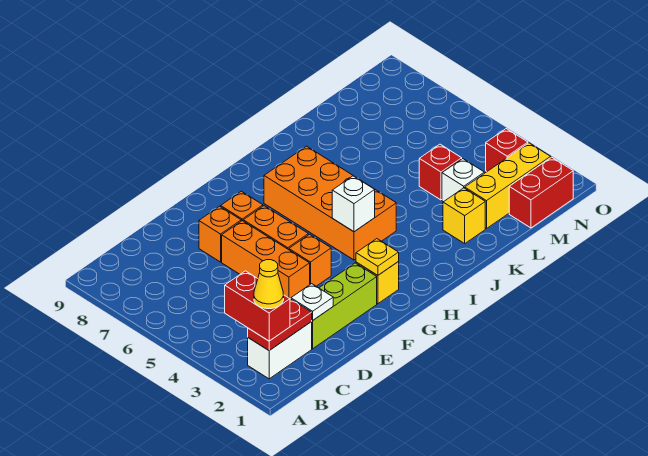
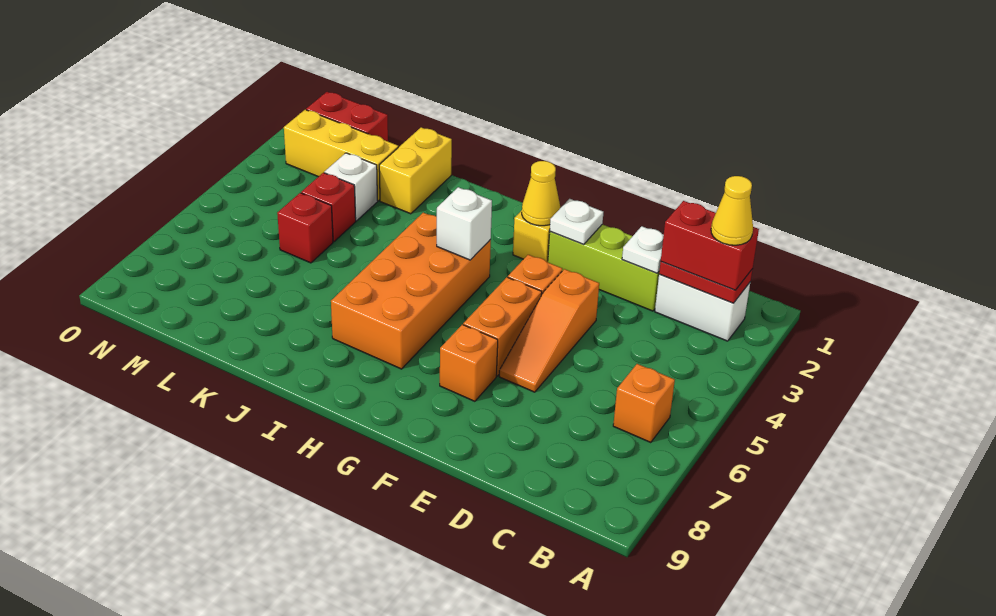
red brick B2:B3 level 3 -> red brick B2:C2 level 3
orange brick E4:E6 level 1 -> orange slope E4:E6 level 1 top 4
orange brick E7 level 1 -> orange brick B6 level 1
none -> white plate F2 level 2
yellow plate G2 level 2 -> yellow cone G2 level 2
yellow brick K2 level 1 -> yellow brick K1:K2 level 1
red brick N3 level 1 -> red brick L5 level 1

